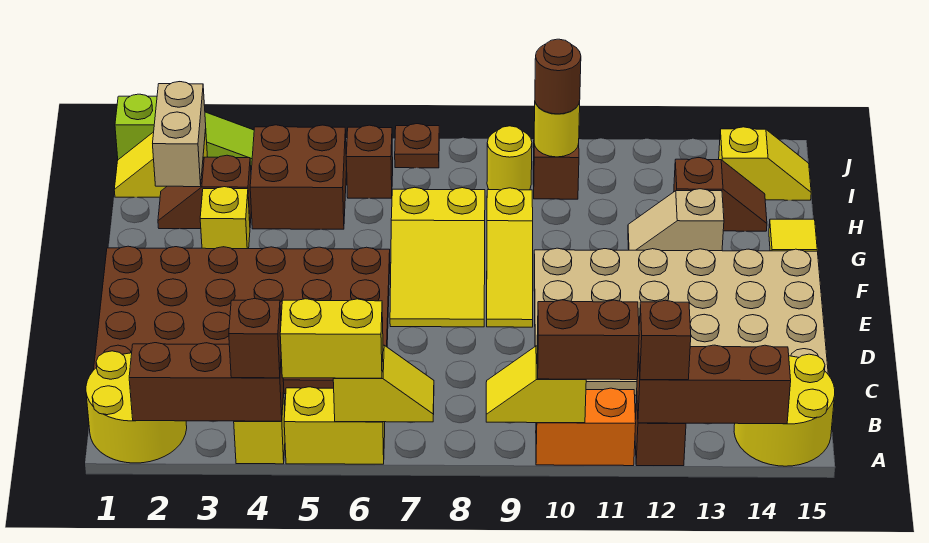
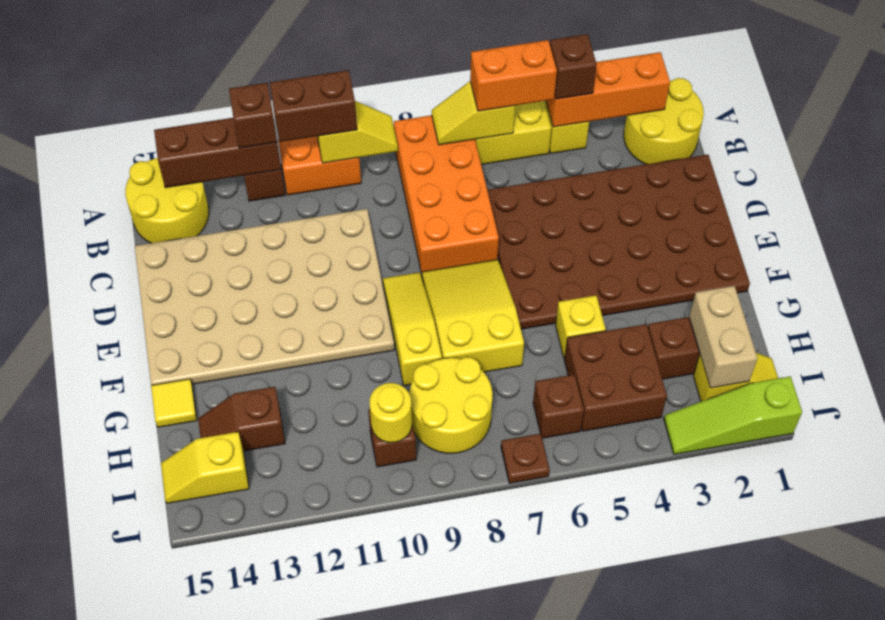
brown brick A2:A4 level 2 -> orange brick A2:A4 level 2
yellow brick A5:A6 level 3 -> orange brick A5:A6 level 3
none -> orange brick A7:D8 level 1
yellow brick G3 level 1 -> yellow brick G5 level 1
tan slope G12:G13 level 1 top 13 -> none
yellow round brick I9 level 1 -> yellow round brick H8:I9 level 1
brown round brick I10 level 3 -> none

